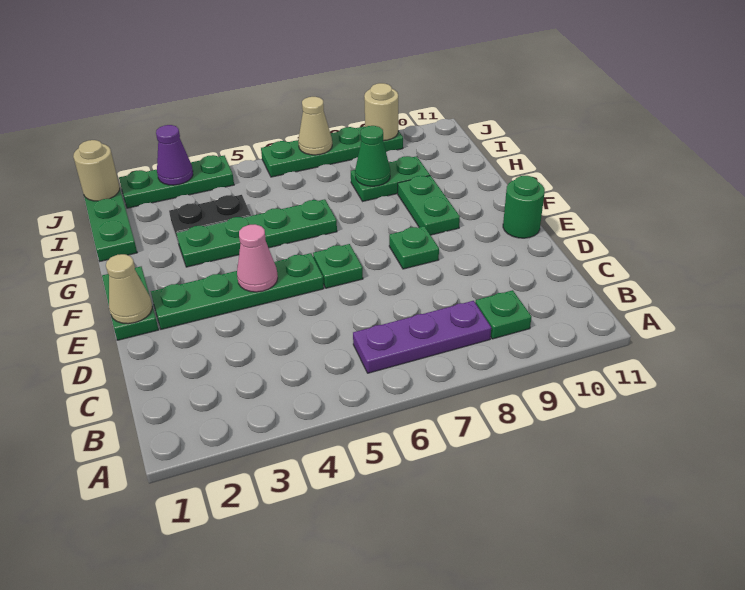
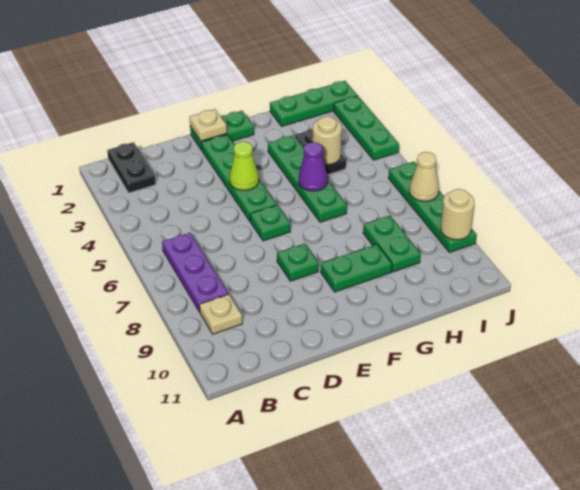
none -> black plate B1:B2 level 1
green plate B9 level 1 -> tan plate B9 level 1
tan cone E1 level 2 -> tan plate E1 level 2
pink cone E4 level 2 -> lime cone E4 level 2
green round brick E11 level 1 -> none
green cone H8 level 2 -> none
tan round brick J1 level 2 -> tan round brick H4 level 2
purple cone J3 level 2 -> purple cone G5 level 2

